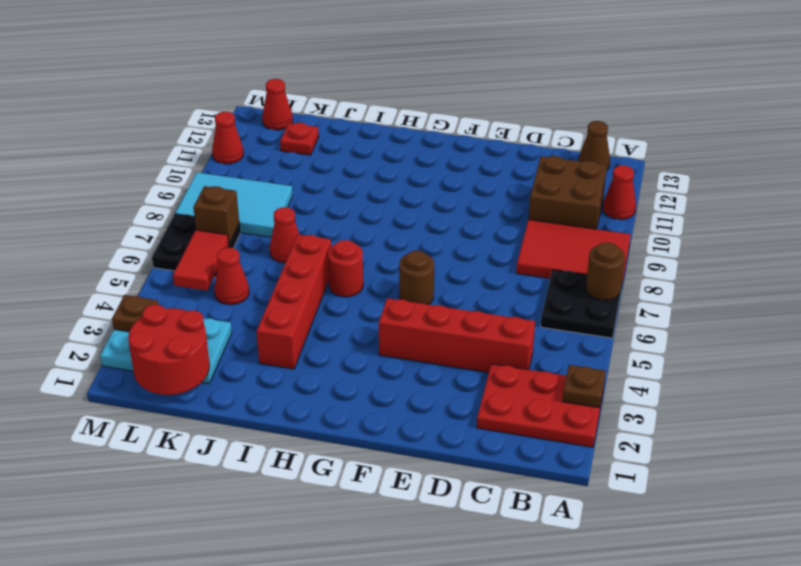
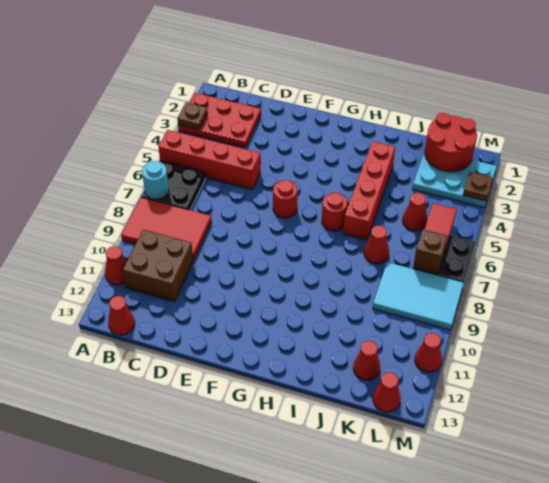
brown round brick A7 level 2 -> cyan round brick A7 level 2
brown cone B13 level 1 -> red cone B13 level 1
red brick C4:F4 level 1 -> red brick A5:D5 level 1
brown round brick F6 level 1 -> red round brick F6 level 1
red plate K12 level 1 -> red cone K12 level 1

